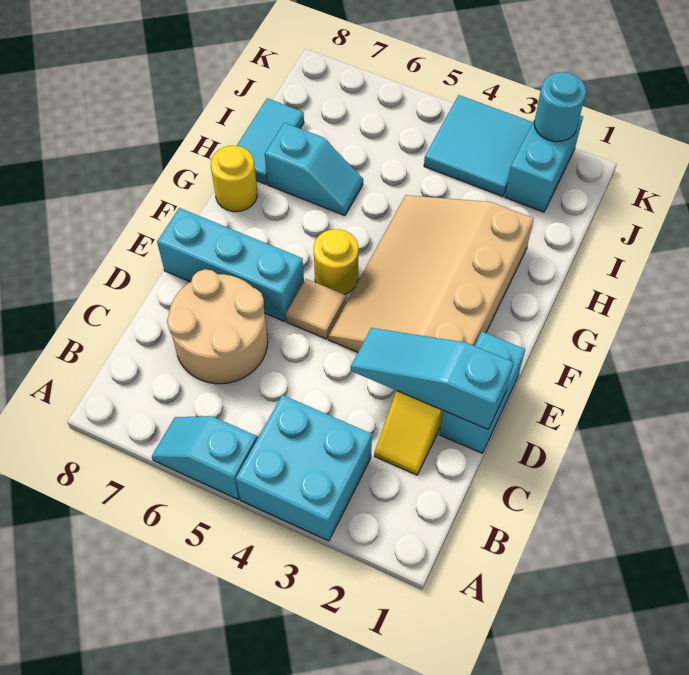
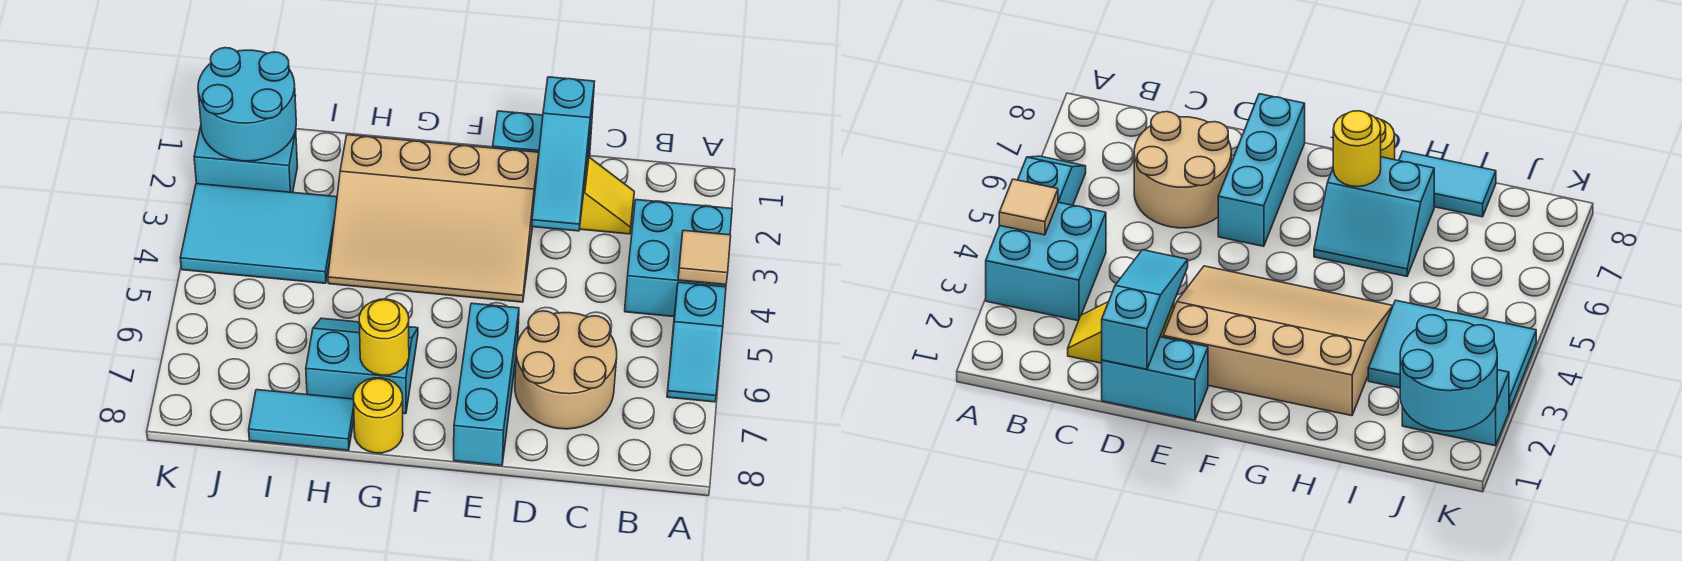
tan tile E5 level 1 -> tan tile A4 level 2
yellow round brick F5 level 1 -> yellow round brick G7 level 2
cyan slope H6:H7 level 1 top 7 -> cyan slope G6:H7 level 1 top 7
cyan tile J3:K4 level 1 -> cyan tile I3:K4 level 1
cyan round brick K2 level 2 -> cyan round brick J1:K2 level 2

